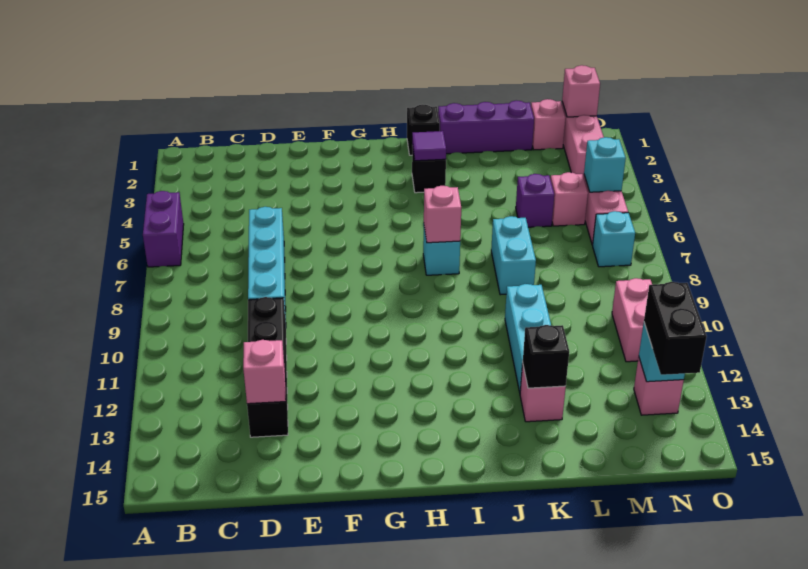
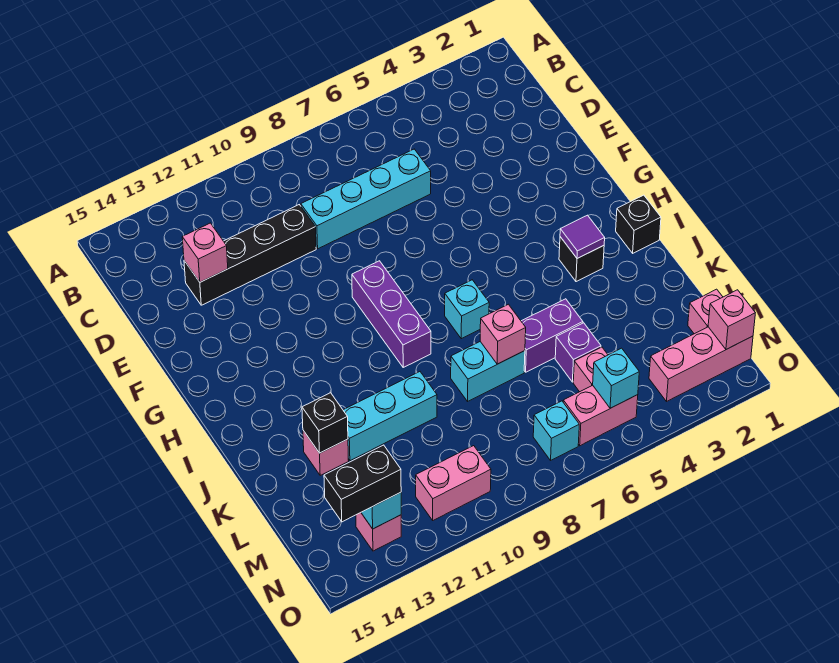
purple brick A5:A6 level 1 -> purple brick K5:K6 level 1
pink brick I7 level 2 -> pink brick K7 level 2
purple brick J1:L1 level 1 -> purple brick G9:I9 level 1

